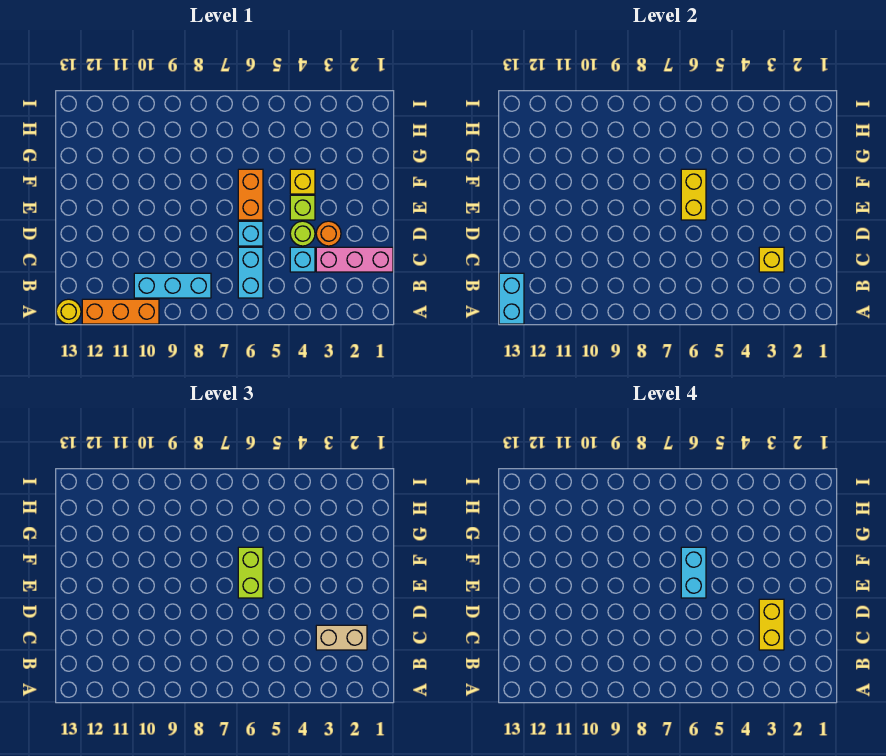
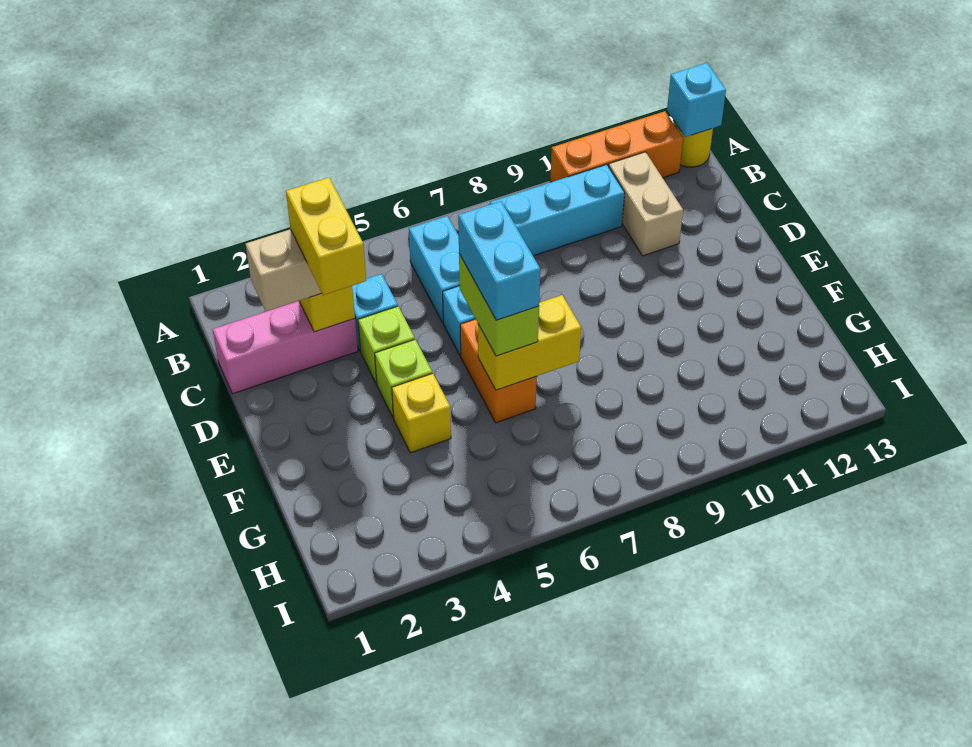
cyan brick A13:B13 level 2 -> cyan brick A13 level 2
none -> tan brick B11:C11 level 1
orange round brick D3 level 1 -> none
lime round brick D4 level 1 -> lime brick D4 level 1
yellow brick E6:F6 level 2 -> yellow brick F6:F7 level 2

